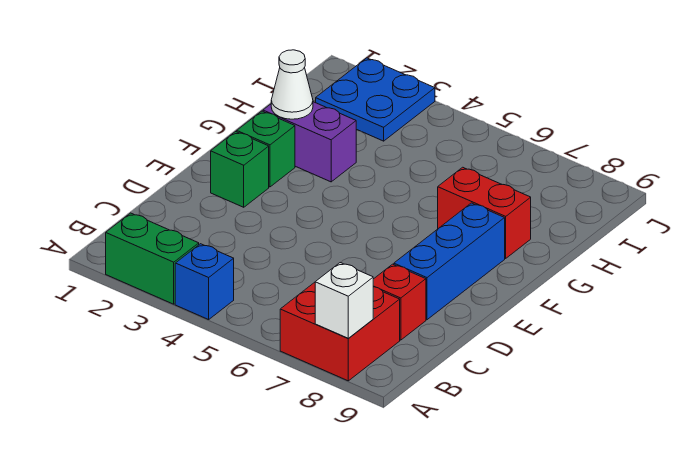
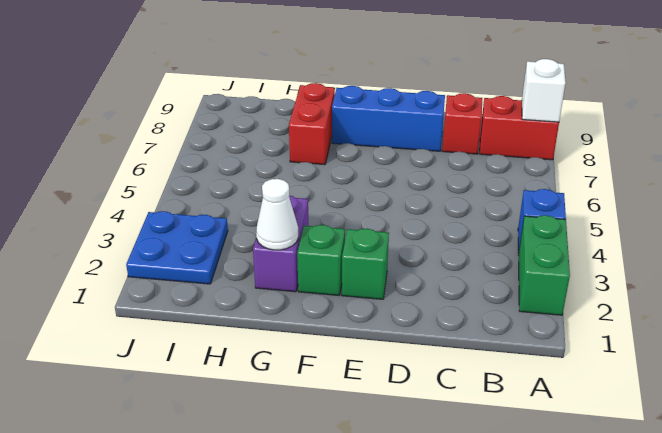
red brick A7:B8 level 1 -> red brick A8:B8 level 1

